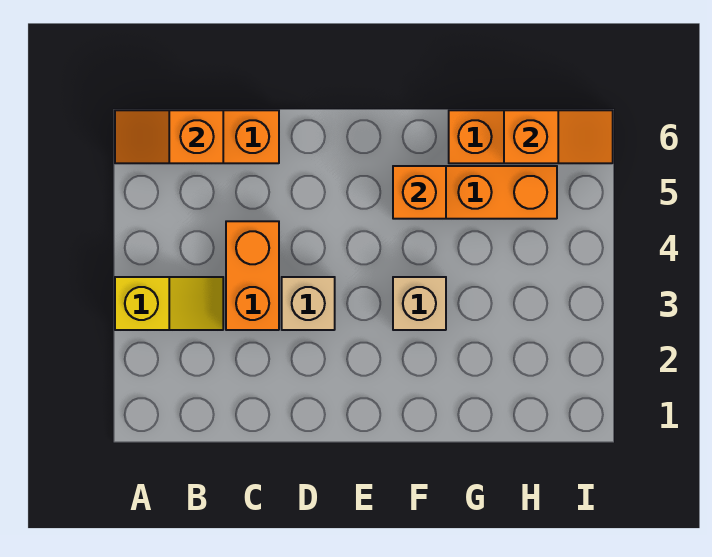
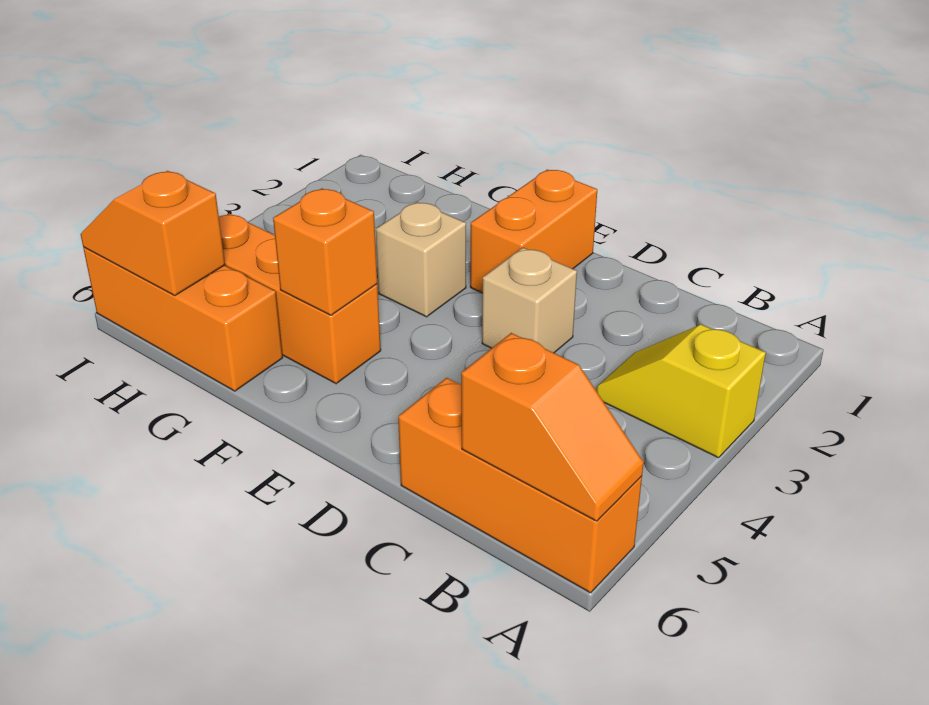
orange brick C3:C4 level 1 -> orange brick E1:E2 level 1

